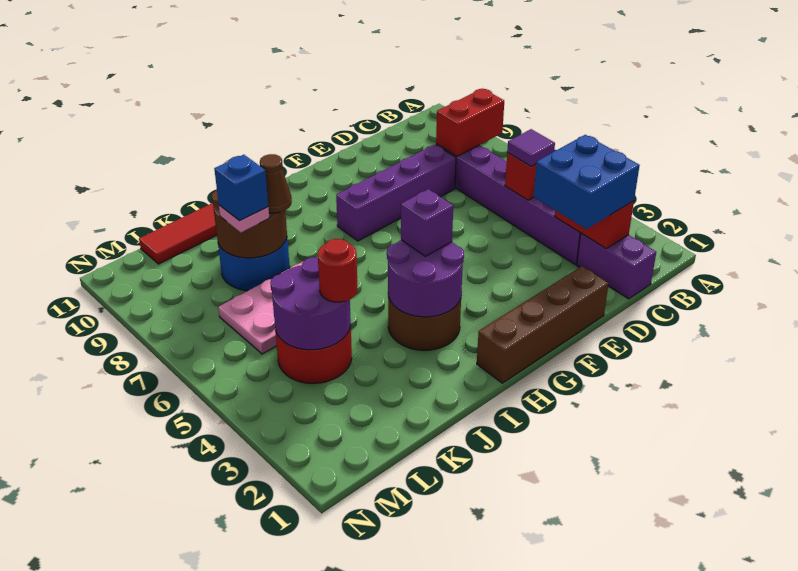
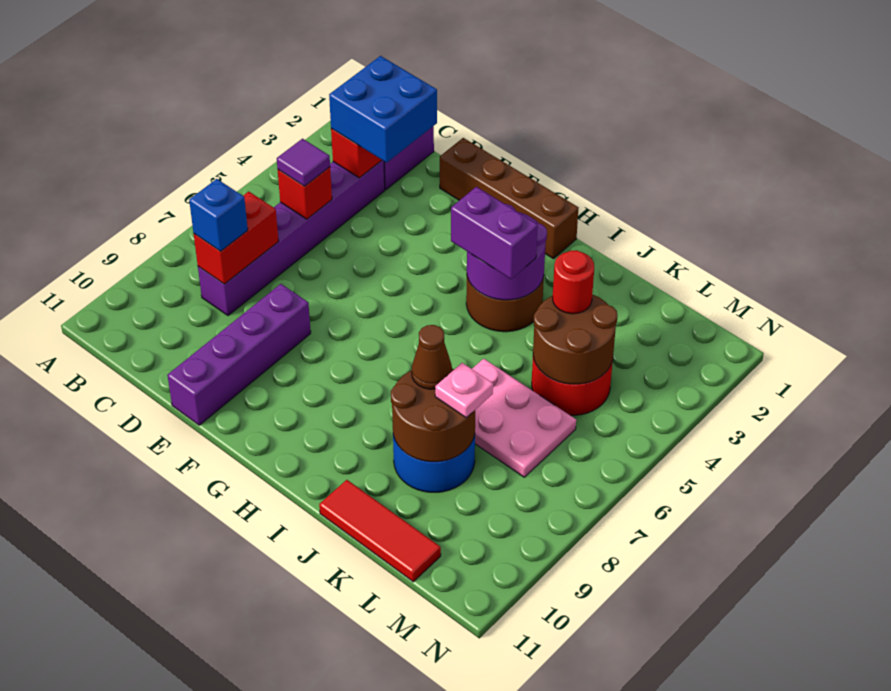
red brick B8:C8 level 2 -> red brick C7:C8 level 2
purple brick D8:G8 level 1 -> purple brick E8:E11 level 1
purple brick H4 level 3 -> purple brick H4:I4 level 3
purple round brick K4:L5 level 2 -> brown round brick K4:L5 level 2
blue brick K8 level 4 -> blue brick C8 level 3

